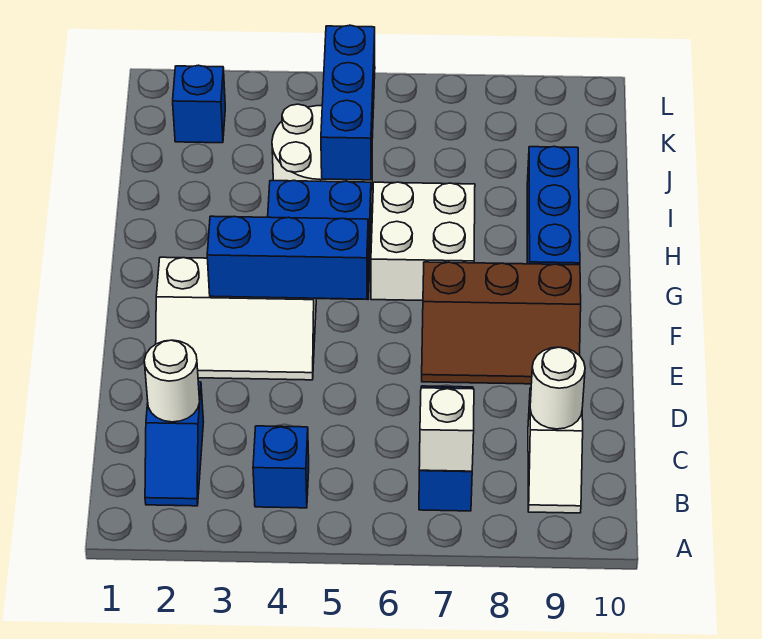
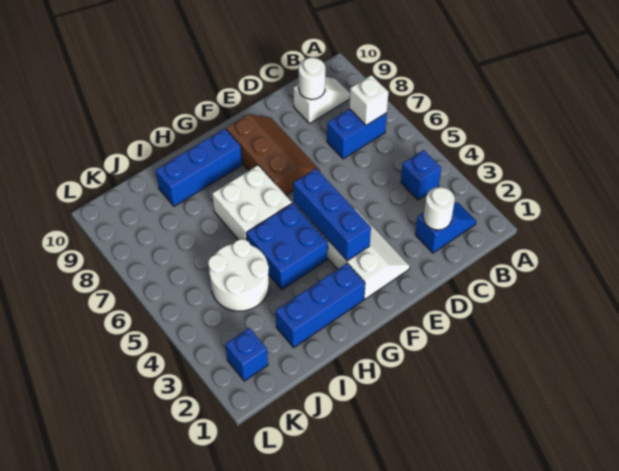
blue brick I5:K5 level 2 -> blue brick G2:I2 level 1

